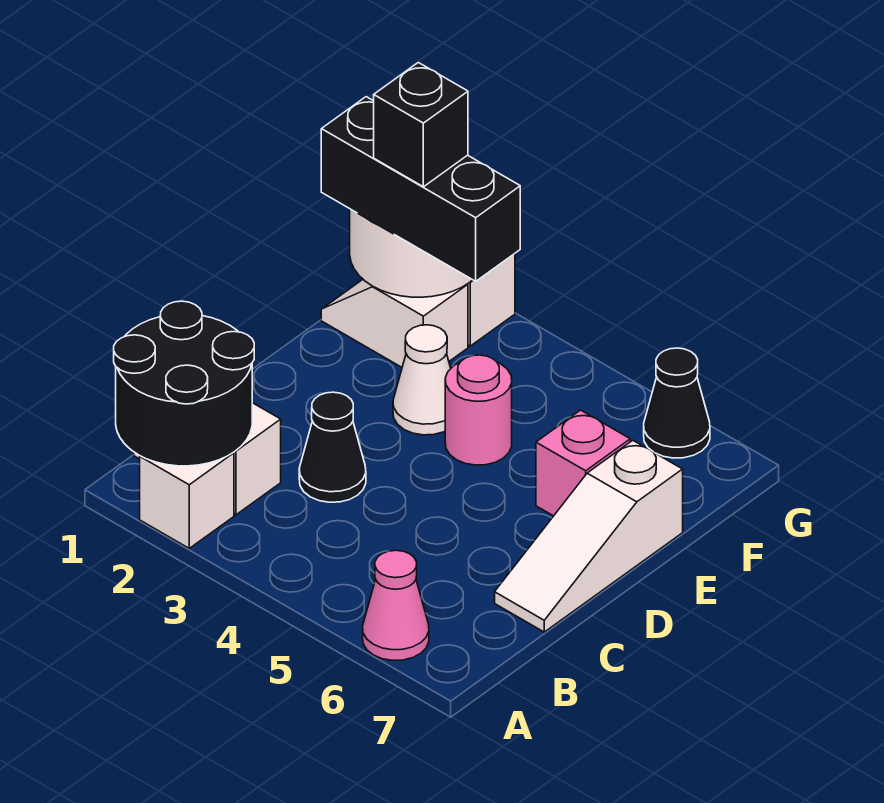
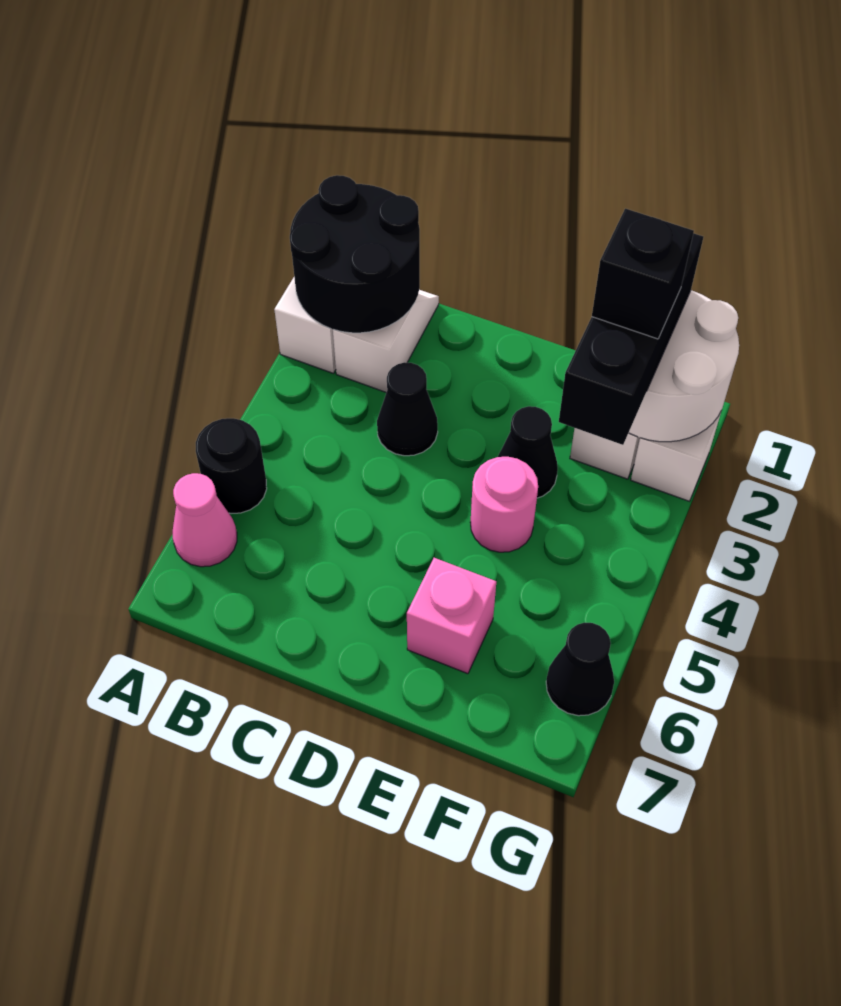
none -> black round brick A5 level 1
white slope C7:E7 level 1 top E -> none
white cone E3 level 1 -> black cone E3 level 1

